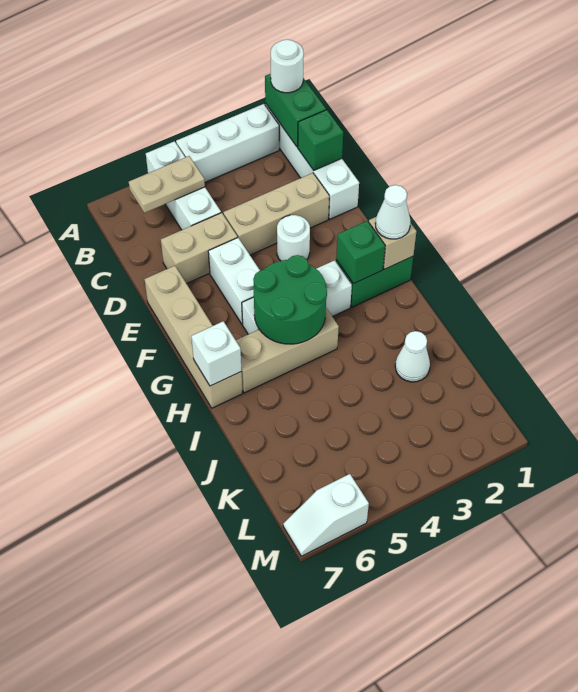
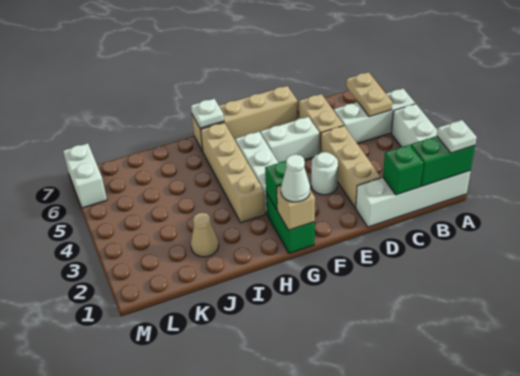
white round brick A1 level 3 -> white plate A1 level 3
green round brick G4:H5 level 2 -> none
tan brick H4:H6 level 1 -> tan brick H3:H6 level 1
white brick H7 level 2 -> white plate H7 level 2
white cone J2 level 1 -> tan cone J2 level 1
white slope M6:M7 level 1 top 6 -> white brick M6:M7 level 1

